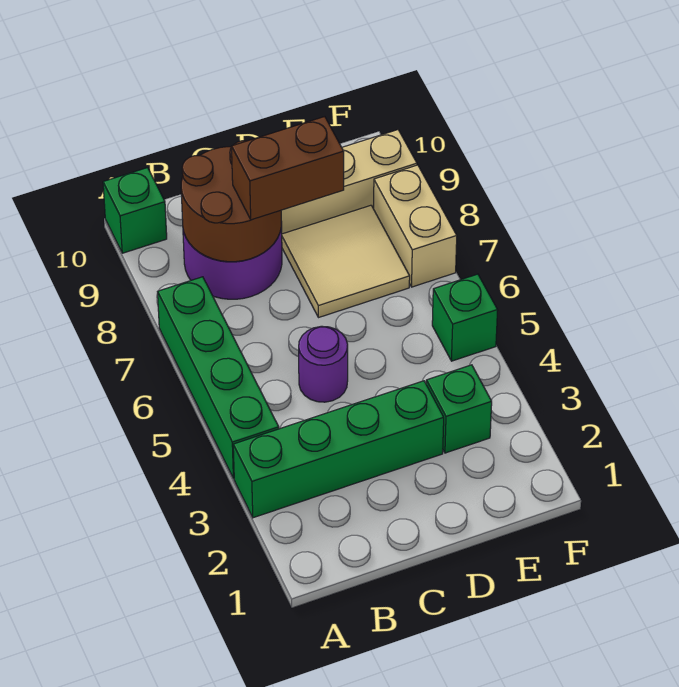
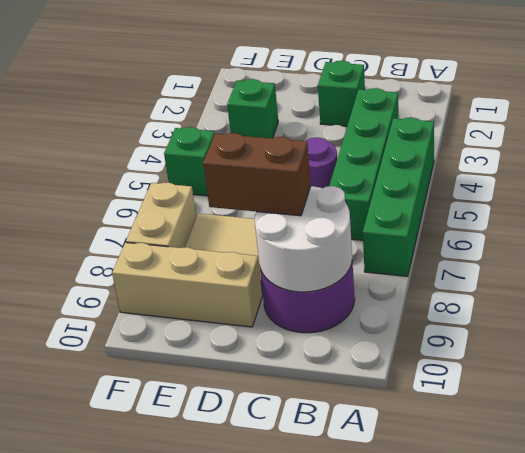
green brick A3:D3 level 1 -> green brick B3:B6 level 1
green brick A10 level 1 -> green brick C2 level 1
brown round brick B8:C9 level 2 -> white round brick B8:C9 level 2

